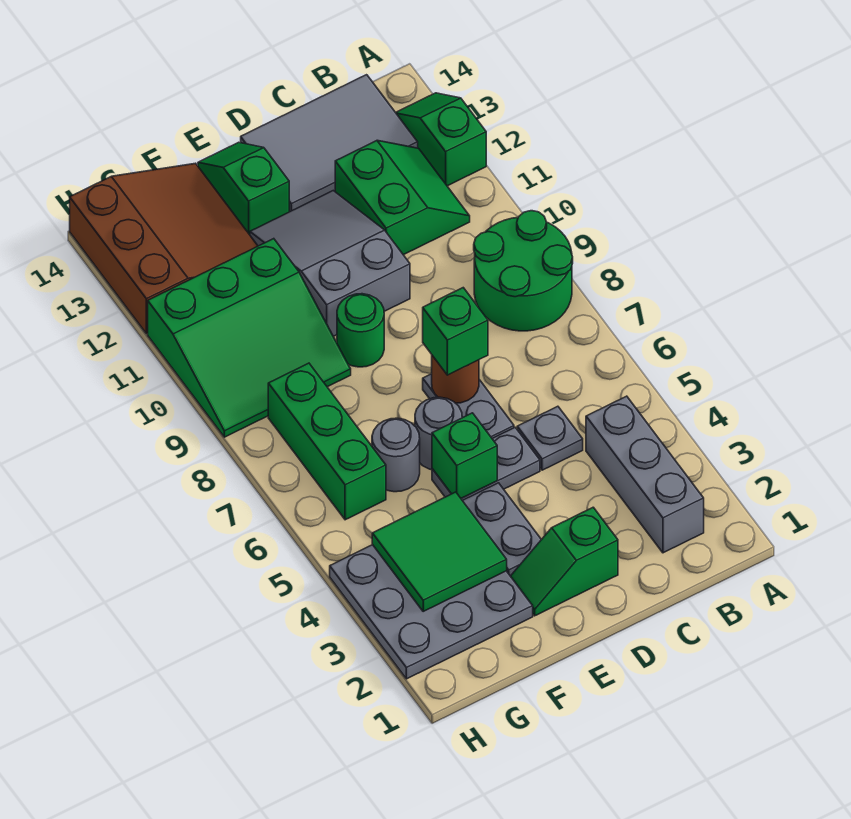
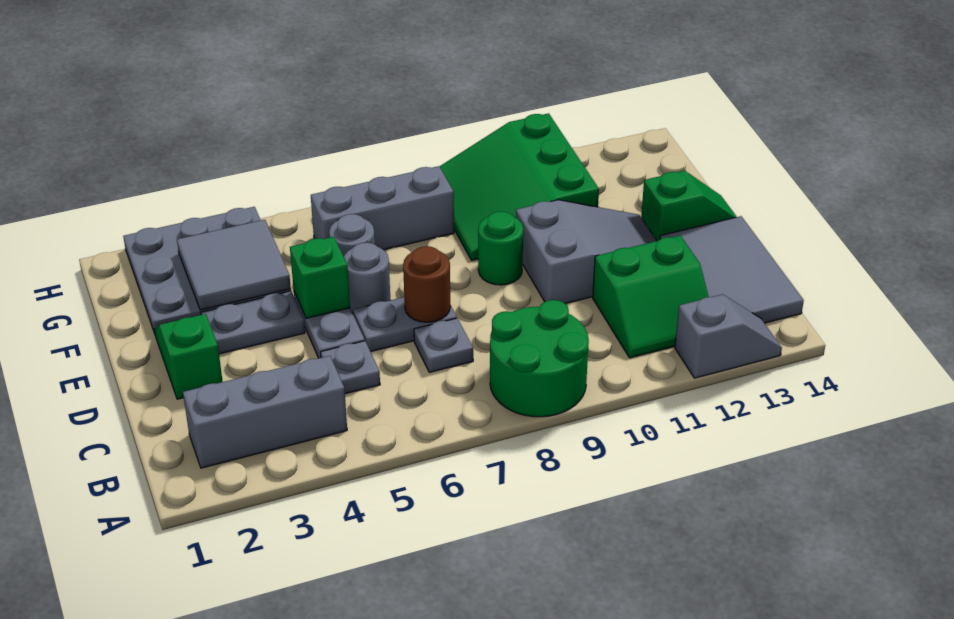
green slope A12:A13 level 1 top 12 -> grey slope A12:A13 level 1 top 12
none -> grey plate C7 level 1
green brick D7 level 3 -> none
green tile F3:G4 level 2 -> grey tile F3:G4 level 2
brown slope F12:H14 level 1 top H -> none
green brick G6:G8 level 1 -> grey brick G6:G8 level 1

